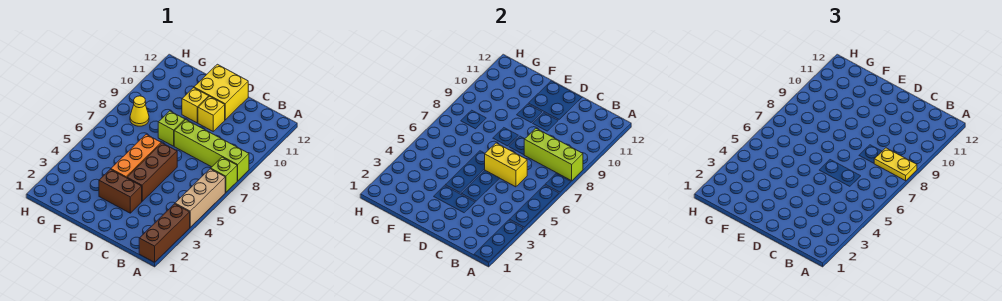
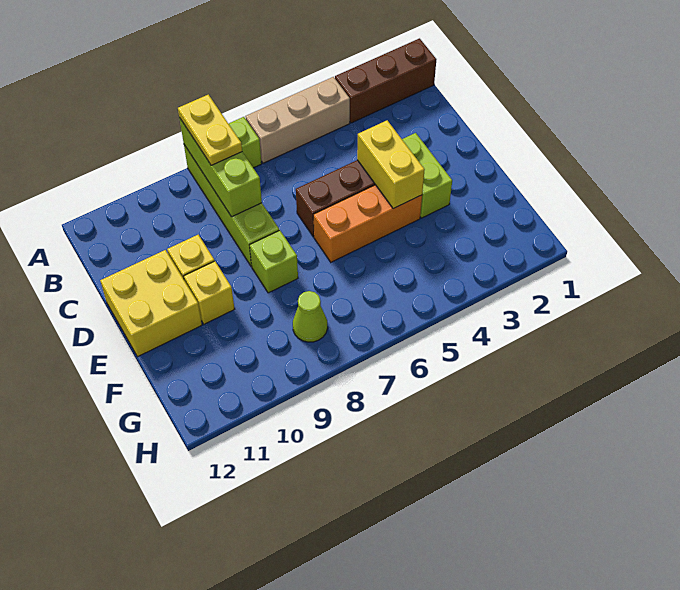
yellow brick C6:D6 level 2 -> yellow brick D4:E4 level 2
brown brick D3:E3 level 1 -> lime brick D3:E3 level 1
yellow cone G8 level 1 -> lime cone G8 level 1

